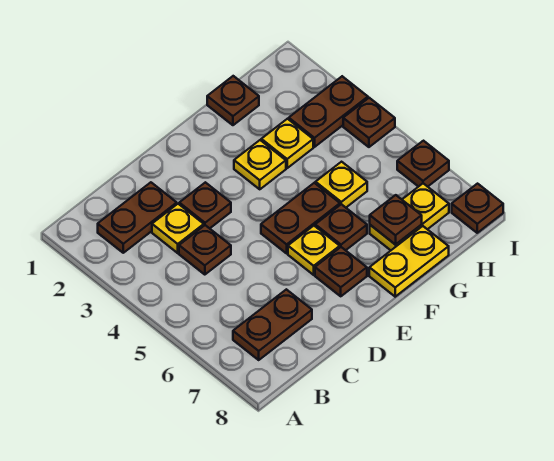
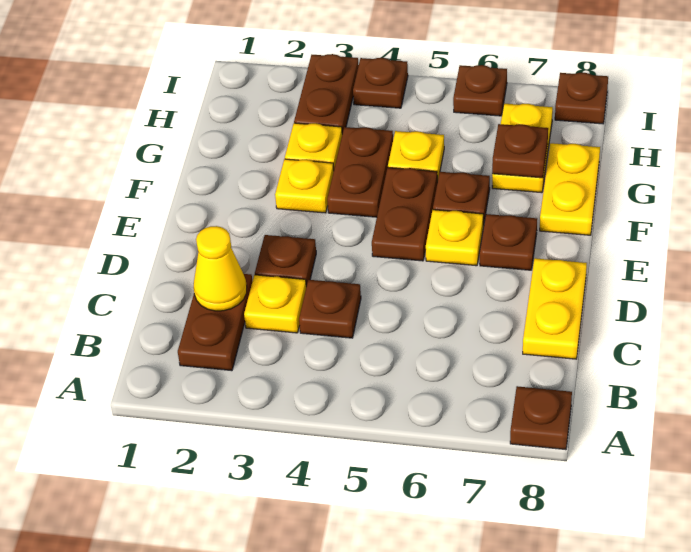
brown plate B7:C7 level 1 -> brown plate F4:G4 level 1
none -> yellow cone C2 level 2
none -> yellow plate C8:D8 level 1
brown plate G1 level 1 -> brown plate A8 level 1

